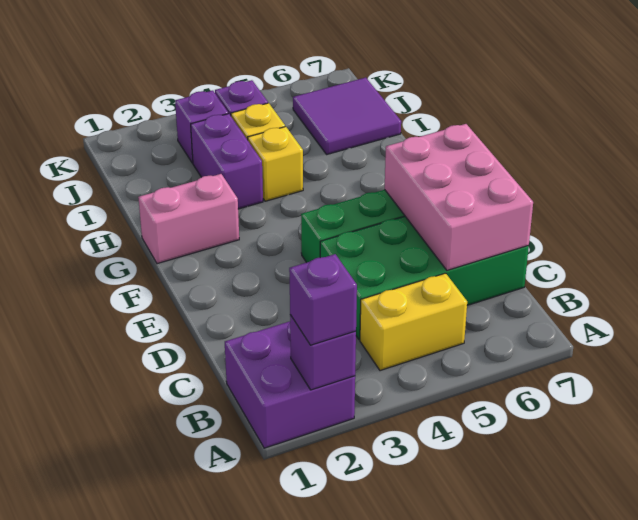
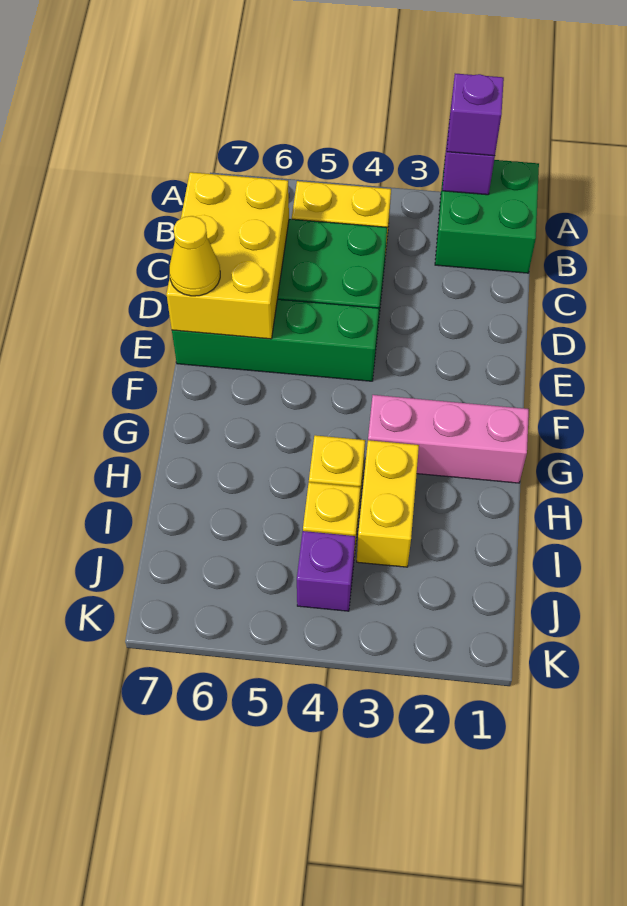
purple brick A1:B2 level 1 -> green brick A1:B2 level 1
pink brick C6:E7 level 2 -> yellow brick C6:E7 level 2
none -> yellow cone E7 level 3
pink brick G1:G2 level 1 -> pink brick G1:G3 level 1
purple brick H3:I3 level 1 -> yellow brick H3:I3 level 1
purple tile I6:J7 level 1 -> none
purple brick J3 level 1 -> none

